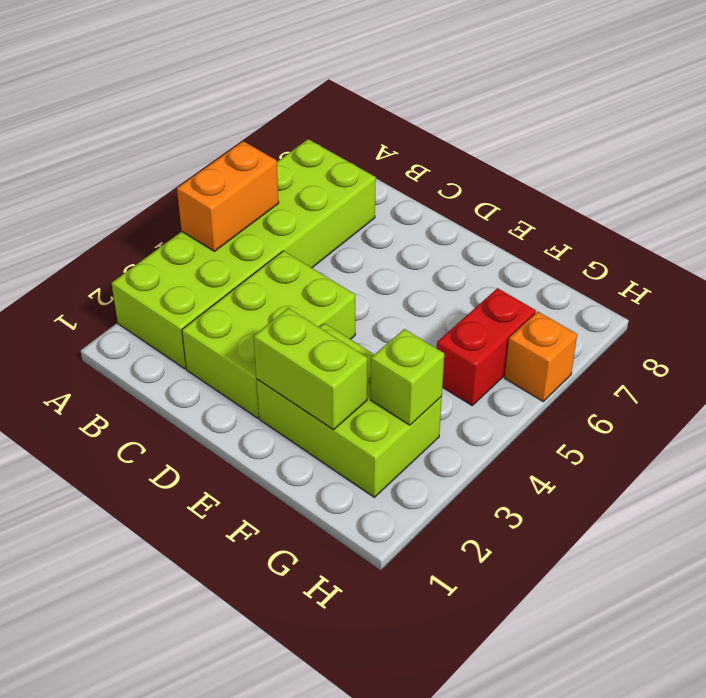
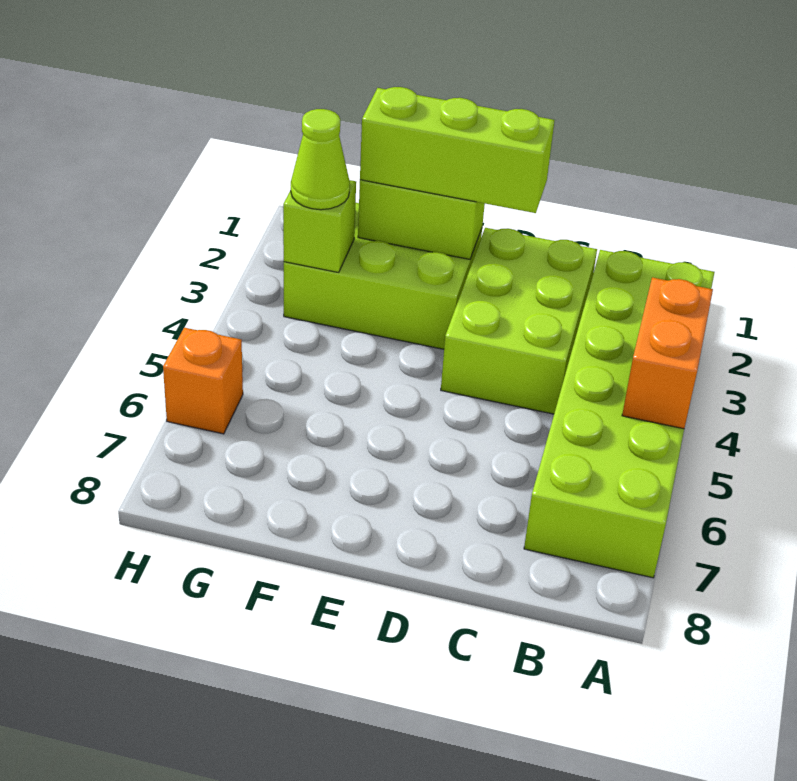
none -> lime brick D2:F2 level 3
none -> lime cone G3 level 3
red brick G5:G6 level 1 -> none

